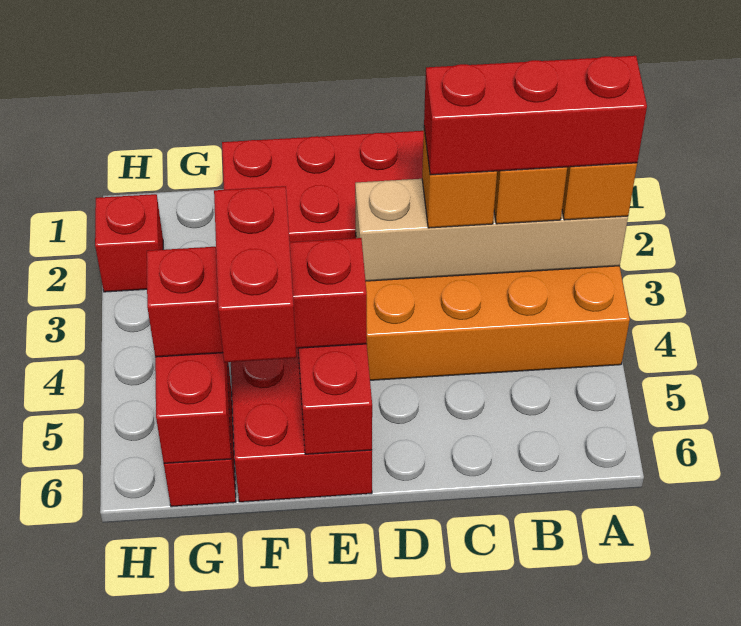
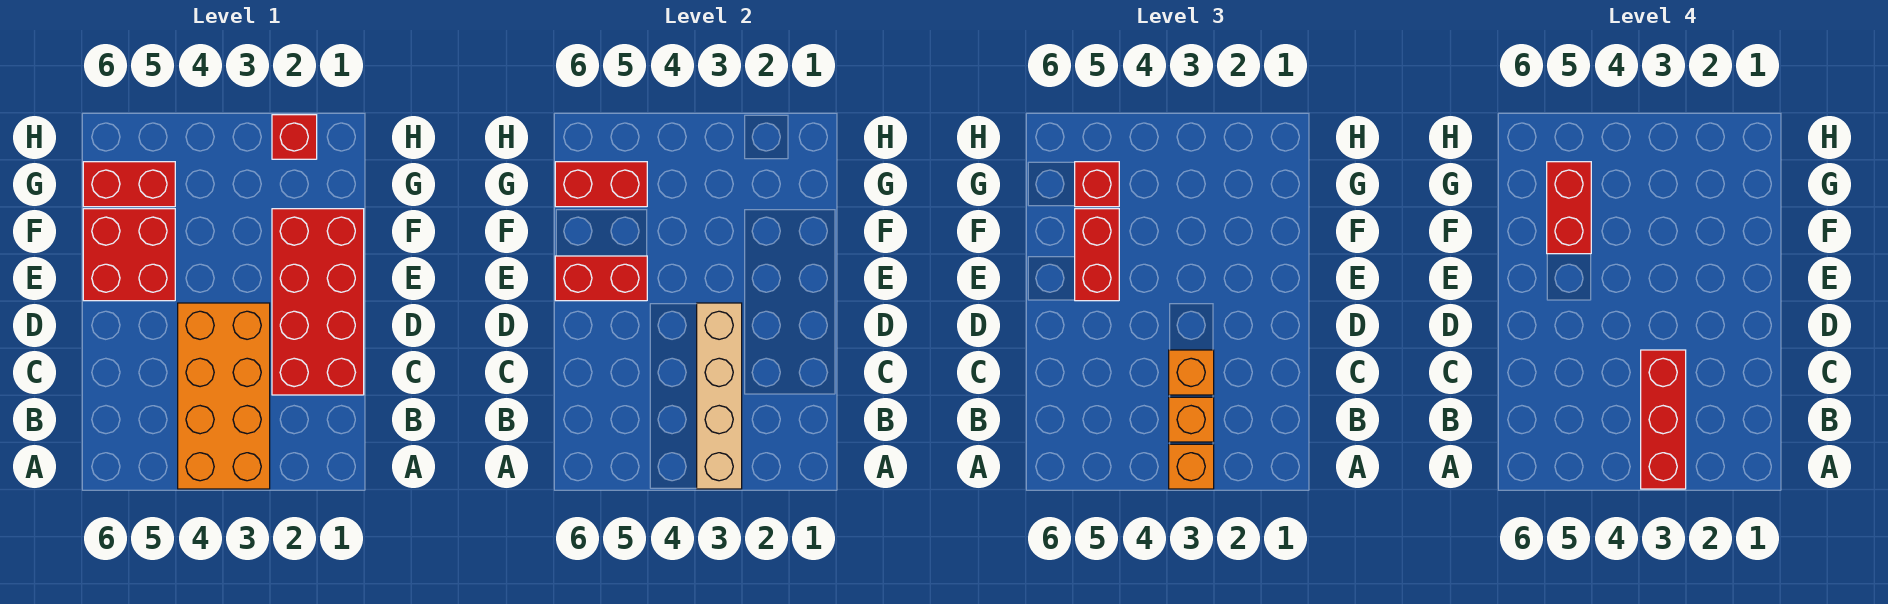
red brick F5:F6 level 4 -> red brick F5:G5 level 4

